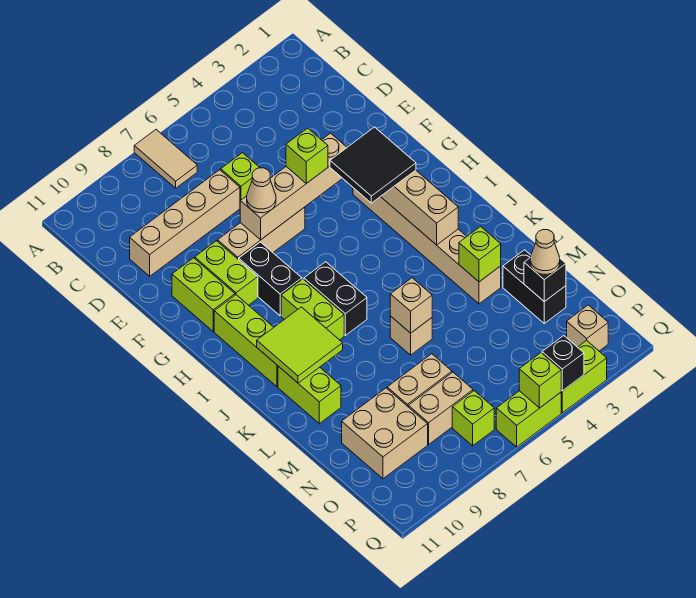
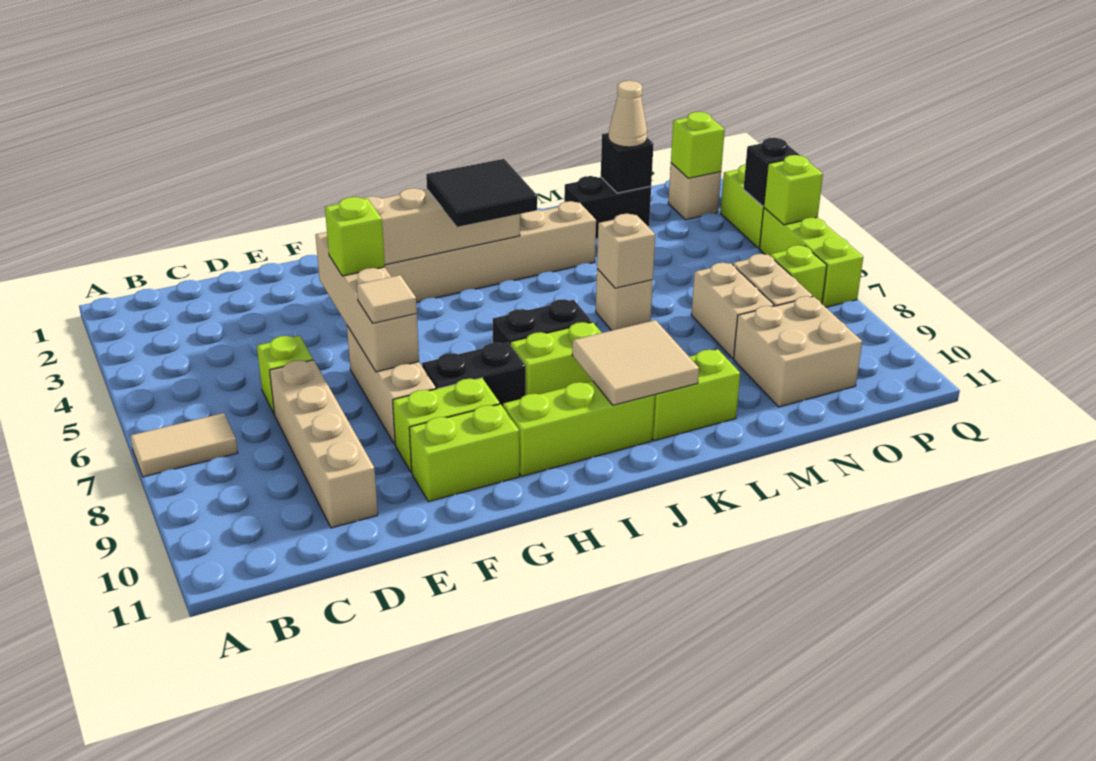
tan cone F7 level 3 -> tan tile F7 level 3
black tile G3:H4 level 3 -> black tile I3:J4 level 3
lime tile J9:K10 level 2 -> tan tile J9:K10 level 2
lime brick L3 level 2 -> lime brick P2 level 2
lime brick Q5:Q6 level 1 -> lime brick Q5:Q7 level 1

